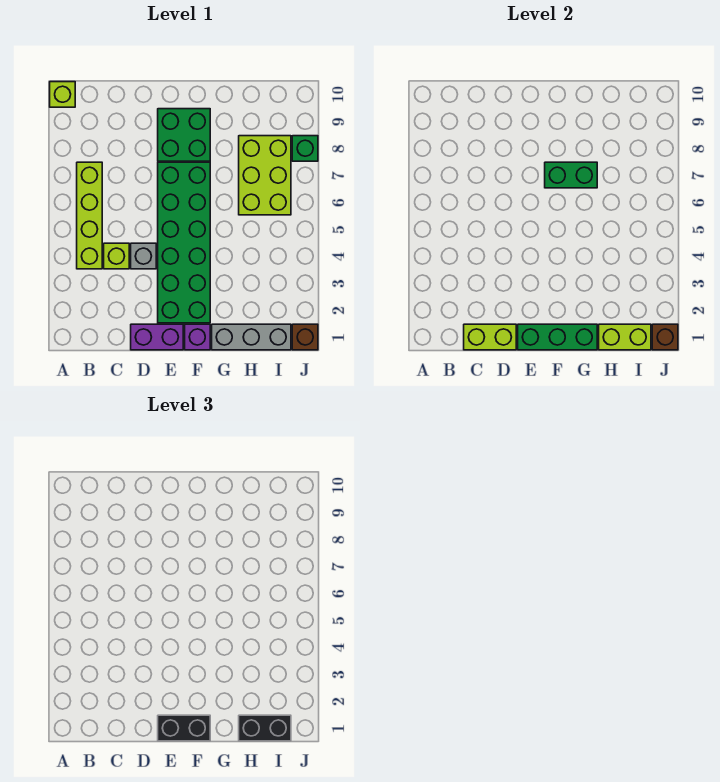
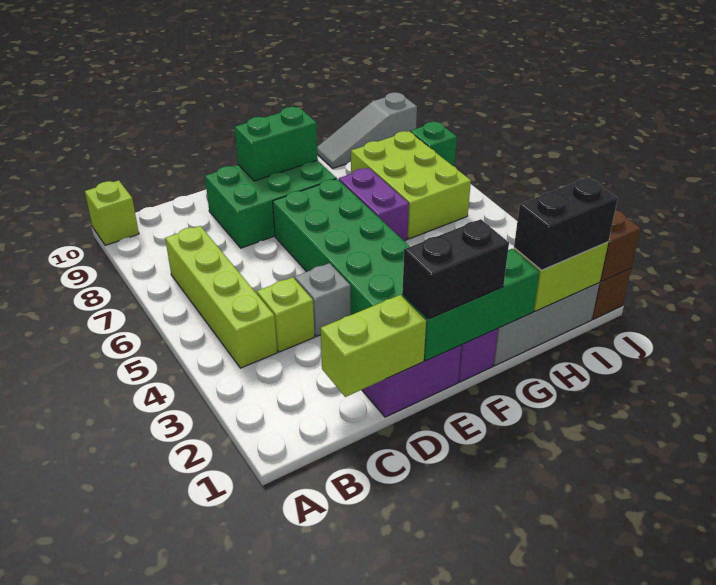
green brick E8:F9 level 1 -> green brick D8:F9 level 1
green brick F7:G7 level 2 -> green brick E9:F9 level 2
none -> purple brick G6:G7 level 1
none -> grey slope H10:J10 level 1 top J

